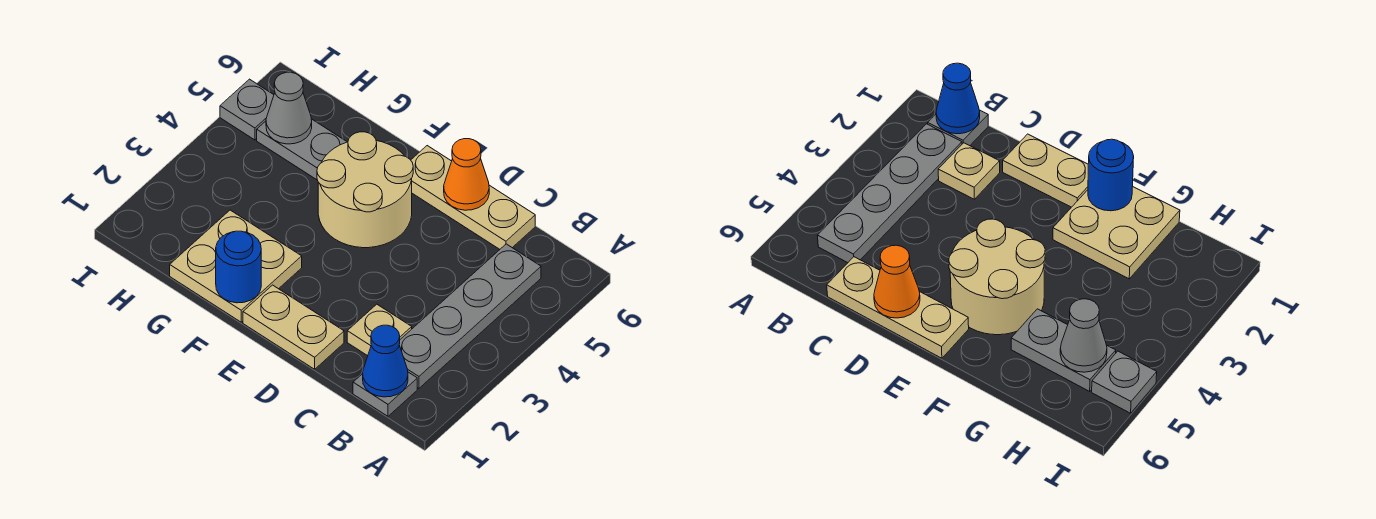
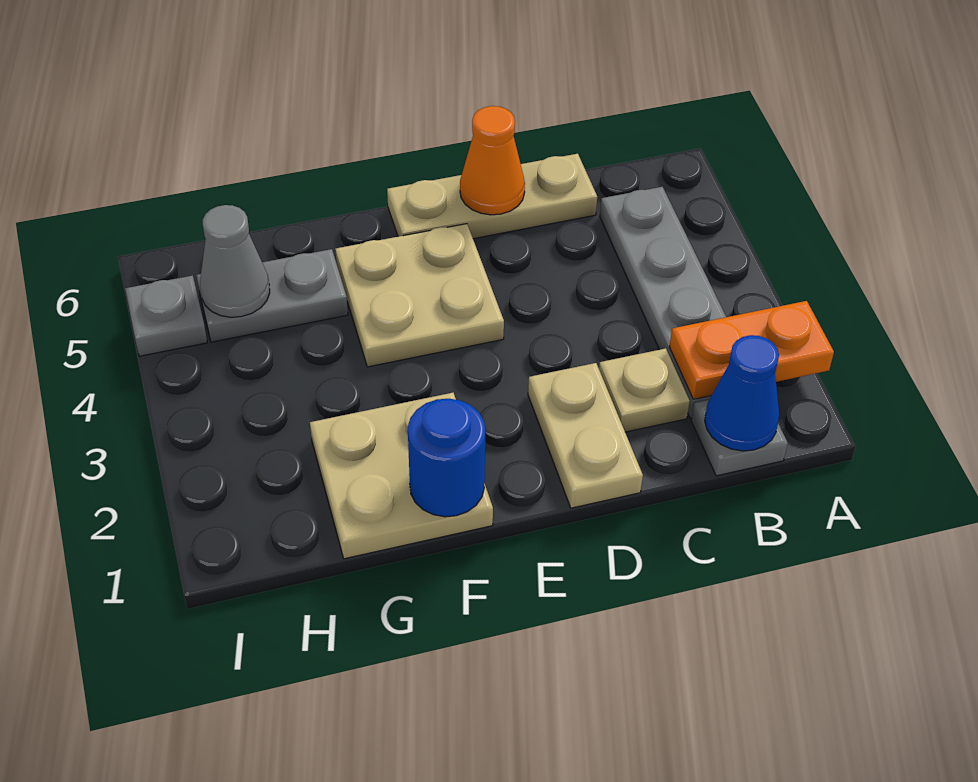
none -> orange plate A2:B2 level 2
tan plate D1:E1 level 1 -> tan plate D1:D2 level 1
tan round brick E4:F5 level 1 -> tan plate E4:F5 level 1

